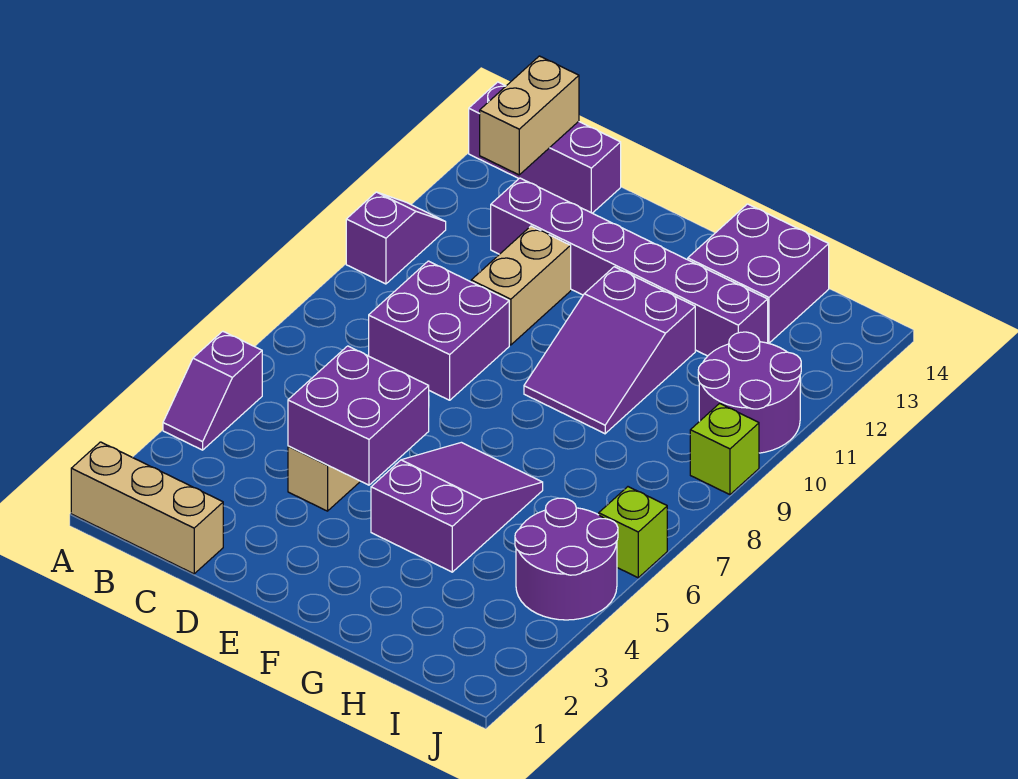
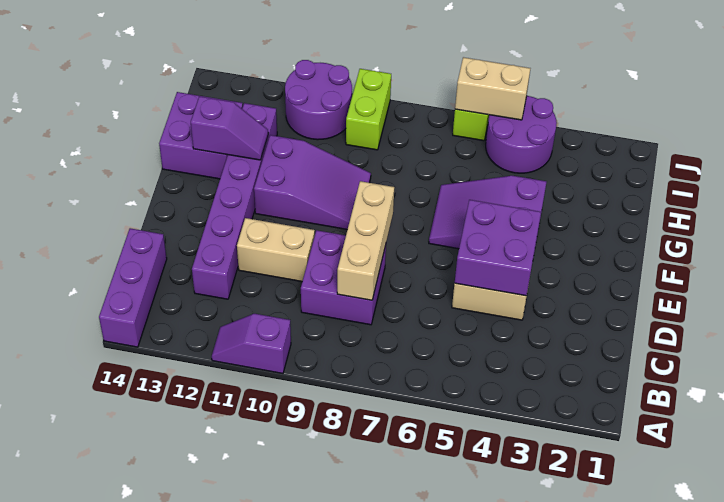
tan brick A1:C1 level 1 -> tan brick C8:E8 level 2
purple slope A4:A5 level 1 top 5 -> purple slope G12:G13 level 2 top 13
tan brick B13:B14 level 2 -> tan brick J5:J6 level 2
lime brick J9 level 1 -> lime brick I9:J9 level 1

